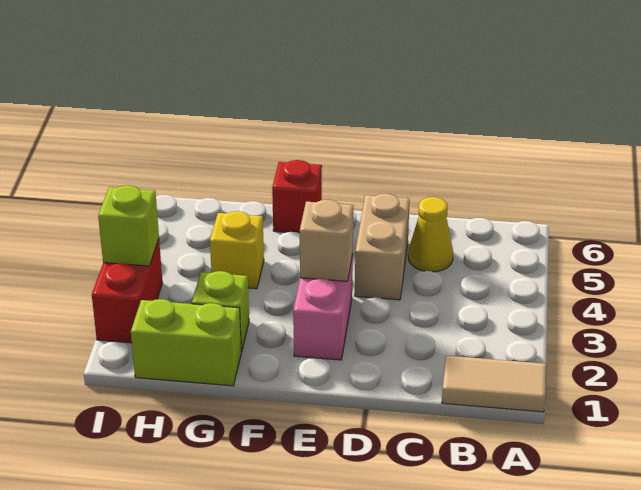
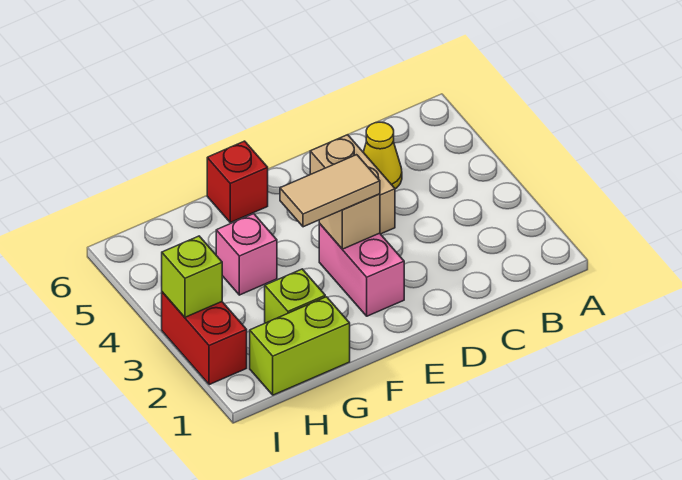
tan tile A1:B1 level 1 -> tan tile E3:F3 level 3
yellow brick G4 level 1 -> pink brick G4 level 1

